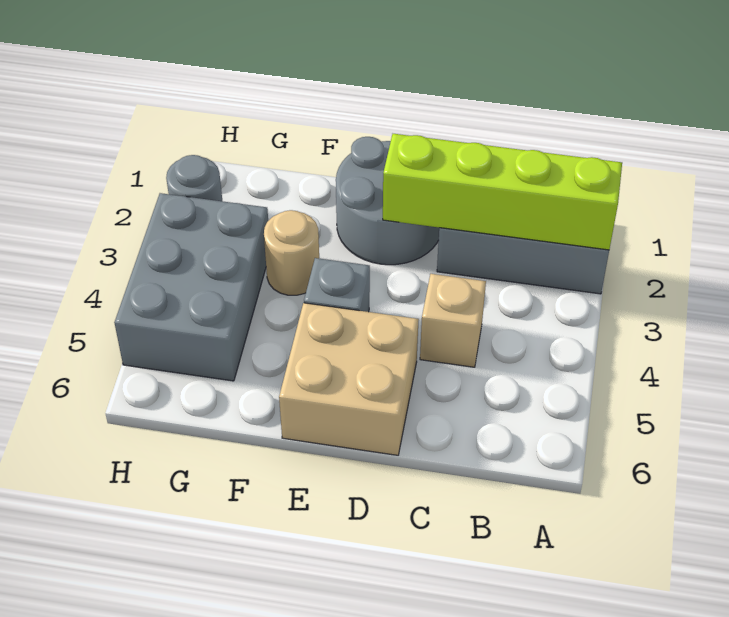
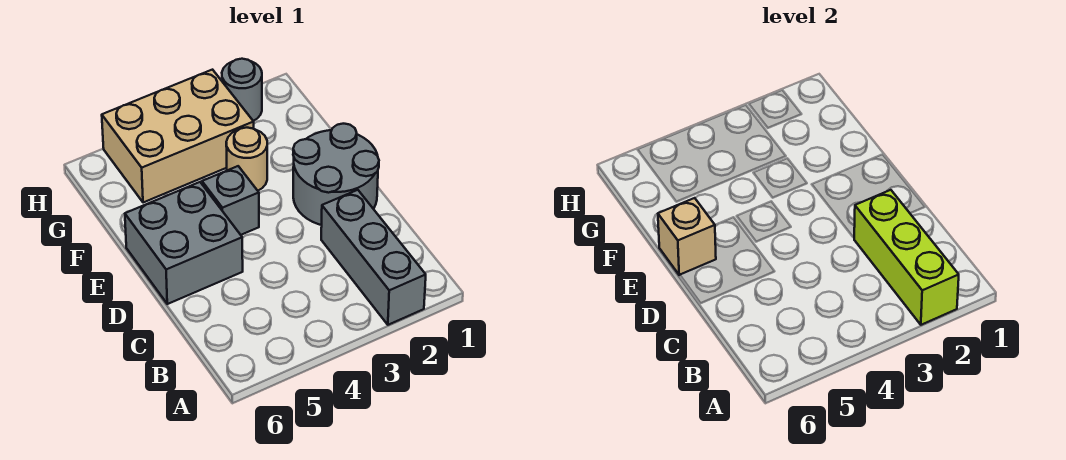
lime brick A2:D2 level 2 -> lime brick A2:C2 level 2
tan brick C4 level 1 -> tan brick E6 level 2
tan brick D5:E6 level 1 -> grey brick D5:E6 level 1
grey brick G3:H5 level 1 -> tan brick G3:H5 level 1

